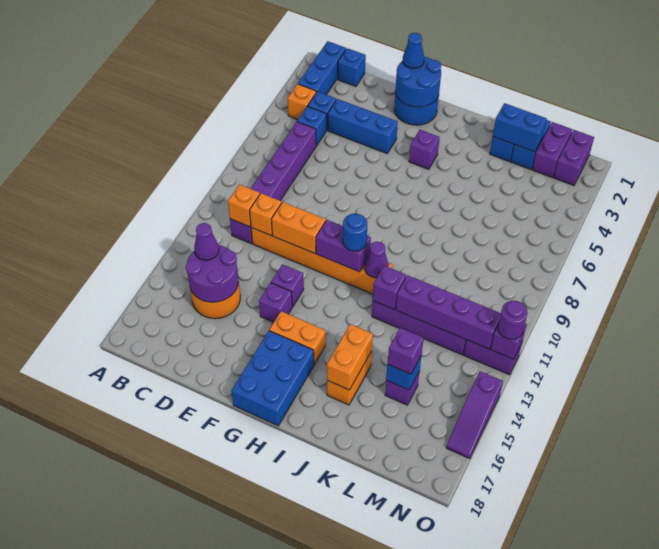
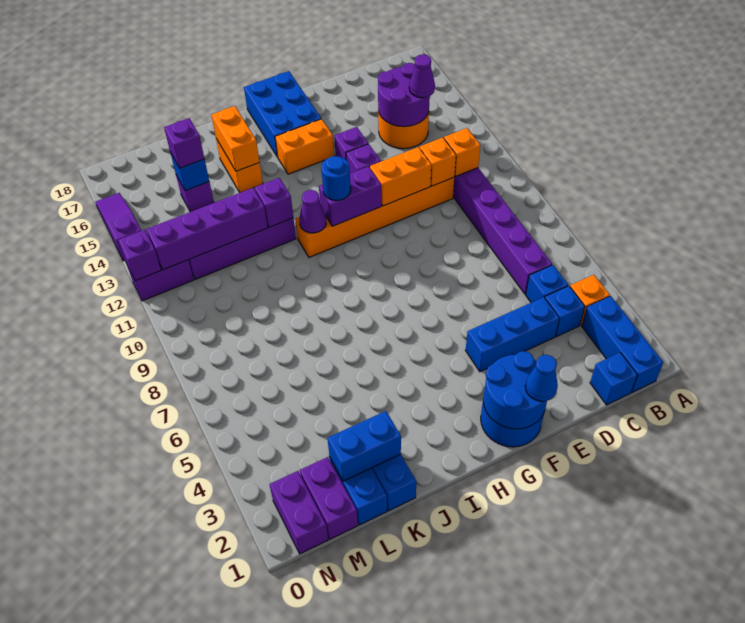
purple brick H4 level 1 -> none
purple round brick O12 level 3 -> none

